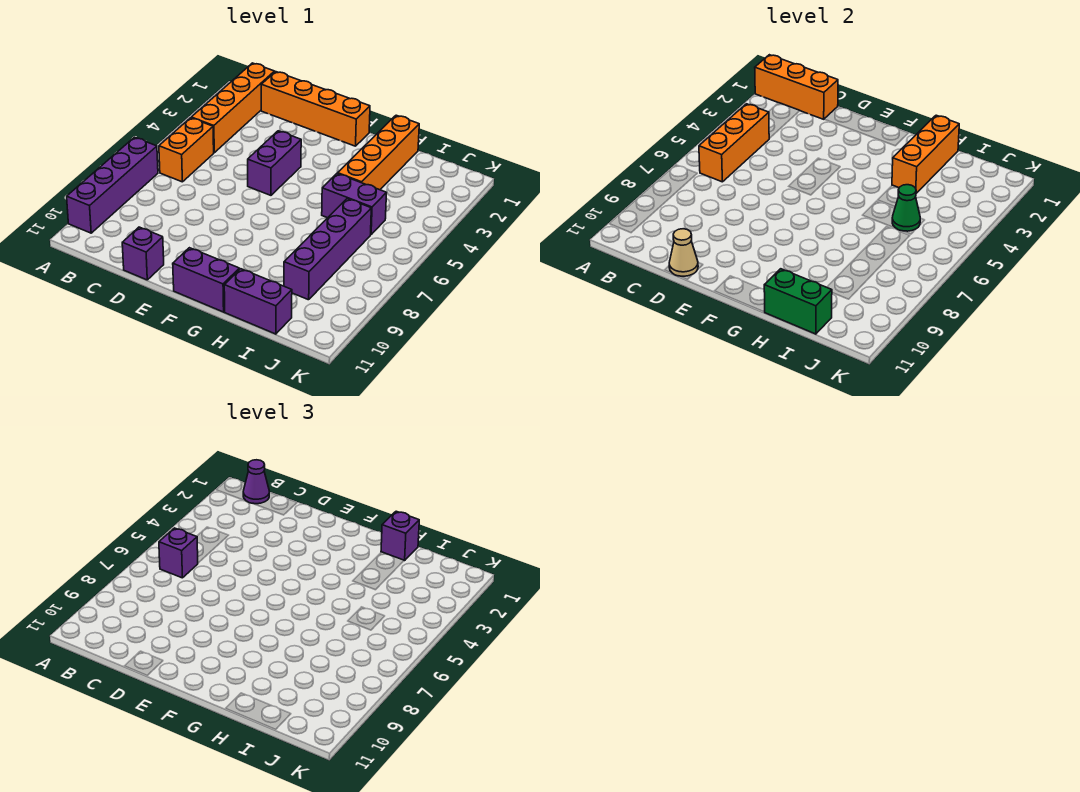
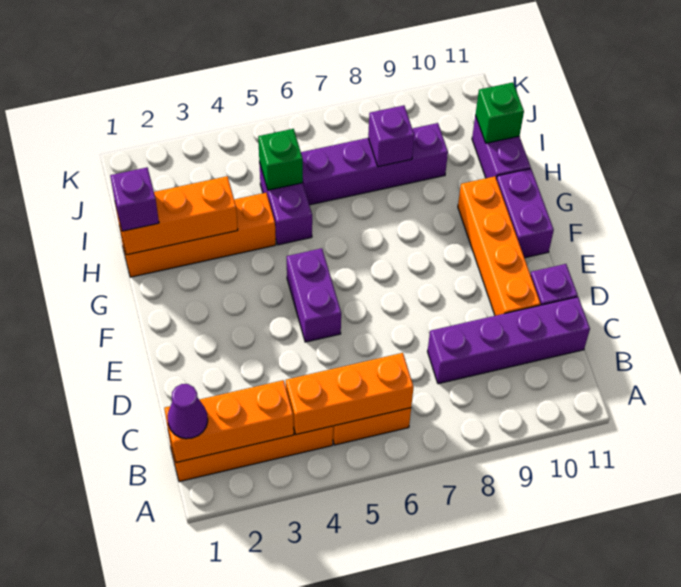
orange brick A1:C1 level 2 -> orange brick B1:B3 level 2
purple brick A7:A10 level 1 -> purple brick C8:C11 level 1
purple brick B6 level 3 -> purple brick I8 level 2
orange brick C1:F1 level 1 -> orange brick D10:G10 level 1
tan cone D11 level 2 -> none
purple brick E4:E5 level 1 -> purple brick E5:F5 level 1
green brick H11:I11 level 2 -> green brick I11 level 2
green cone I5 level 2 -> green brick I5 level 2

